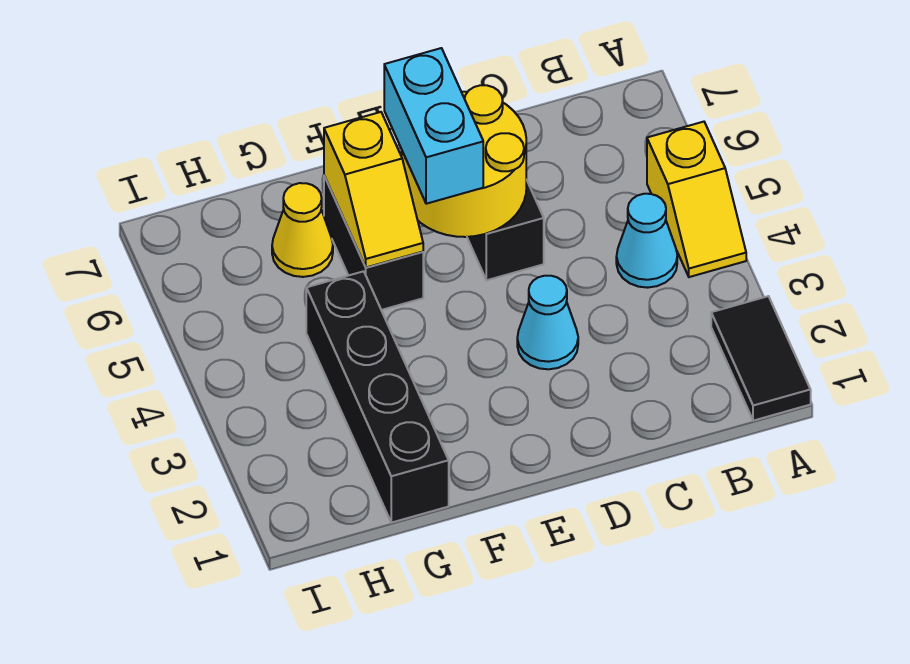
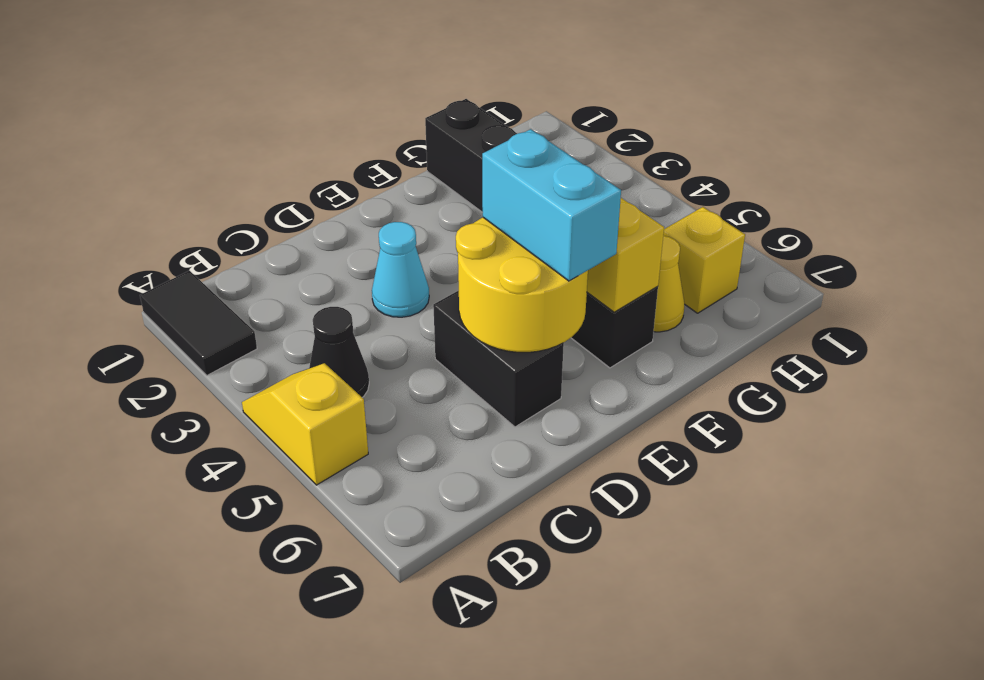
cyan cone B4 level 1 -> black cone B4 level 1
none -> yellow brick H6 level 1

